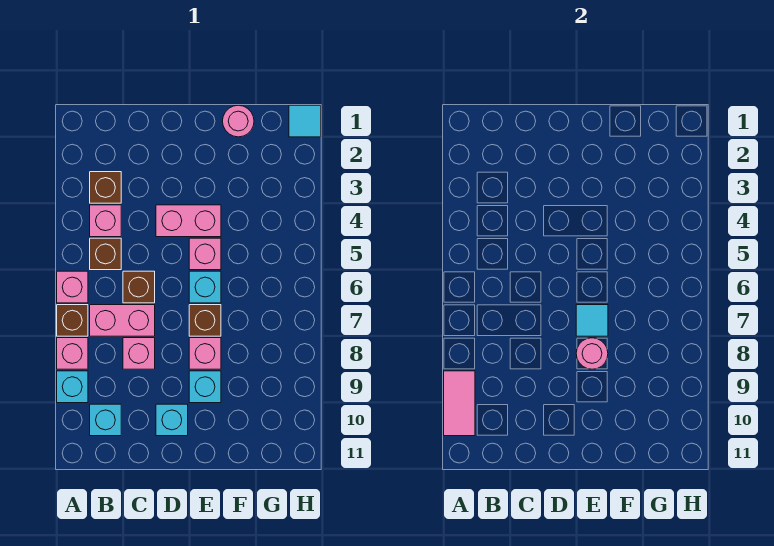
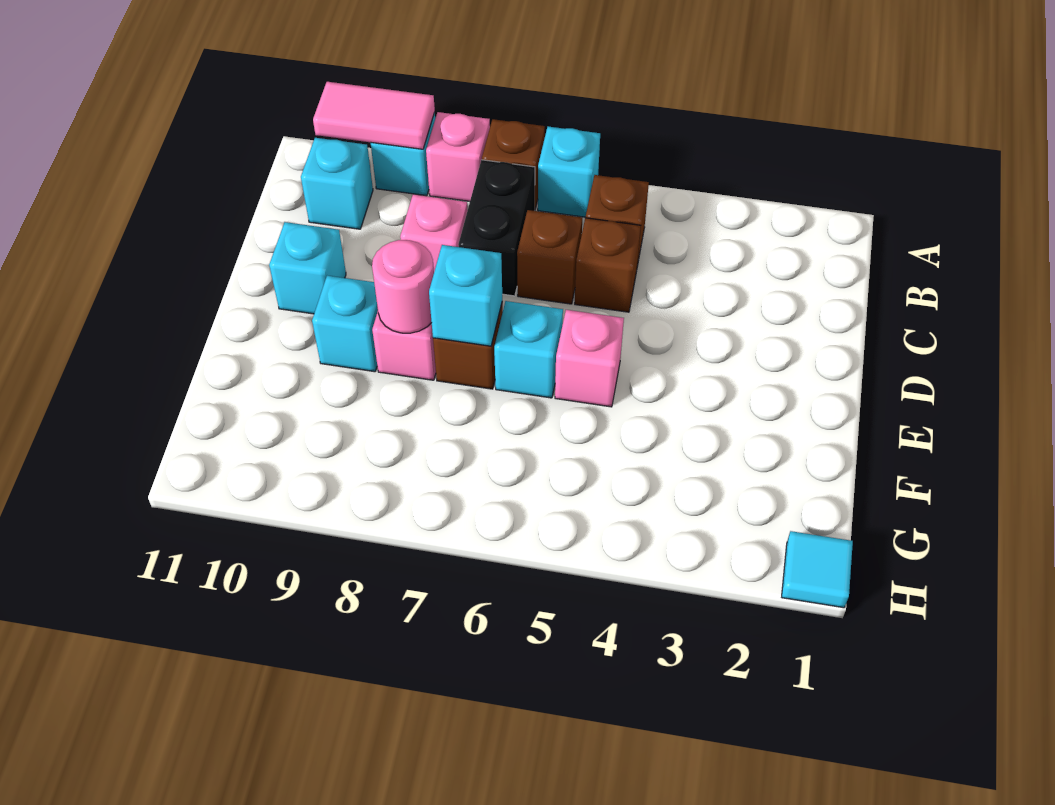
pink brick A6 level 1 -> cyan brick A6 level 1
brown brick B3 level 1 -> brown brick C5 level 1
pink brick B4 level 1 -> none
pink brick B7:C7 level 1 -> black brick B7:C7 level 1
pink brick D4:E4 level 1 -> none
cyan tile E7 level 2 -> cyan brick E7 level 2
pink round brick F1 level 1 -> none

